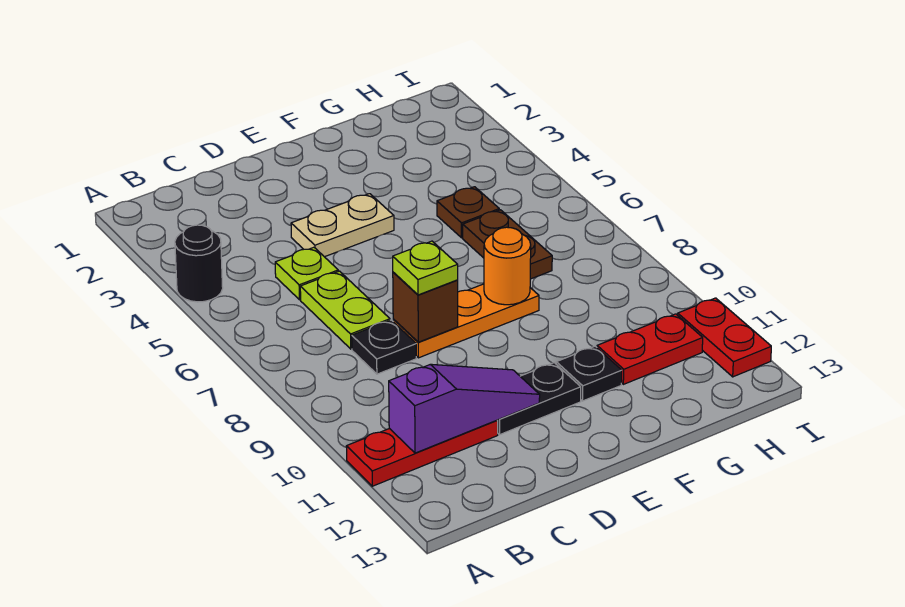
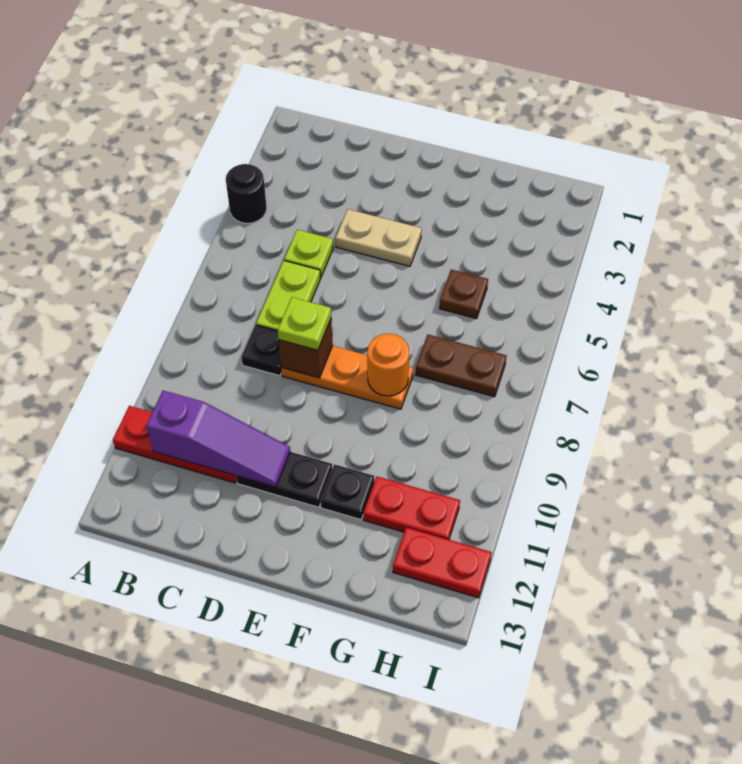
brown plate G6:G7 level 1 -> brown plate G7:H7 level 1
red plate I11:I12 level 1 -> red plate H12:I12 level 1

